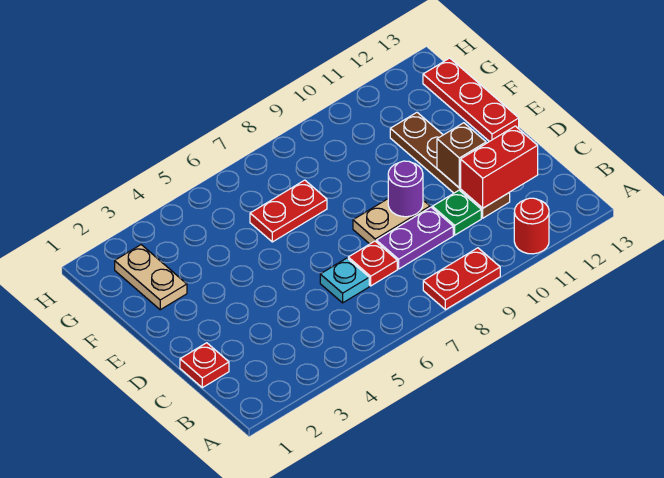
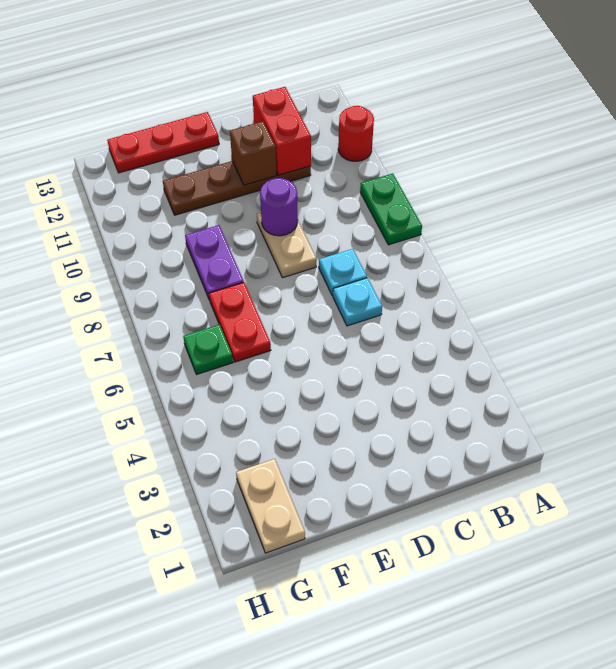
red plate A8:A9 level 1 -> green plate A8:A9 level 1
red plate C1 level 1 -> none
red plate C7 level 1 -> cyan plate C7 level 1
purple plate C8:C9 level 1 -> purple plate F8:F9 level 1
green plate C10 level 1 -> green plate G6 level 1
tan plate F2:G2 level 1 -> tan plate G1:G2 level 1

